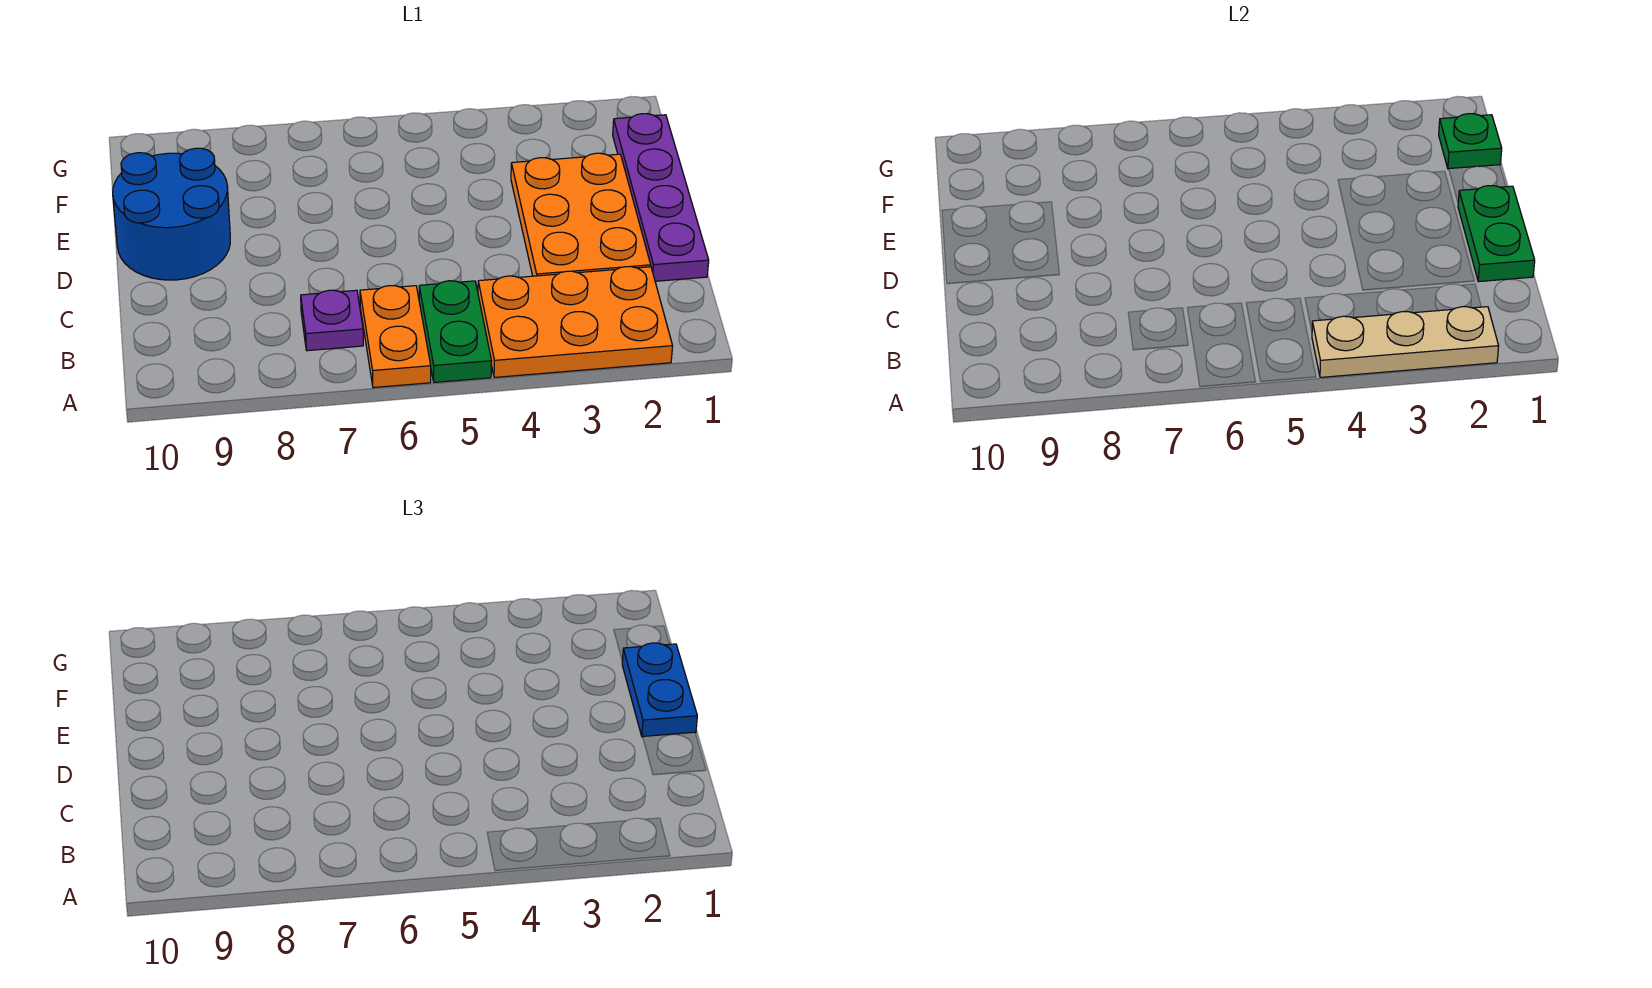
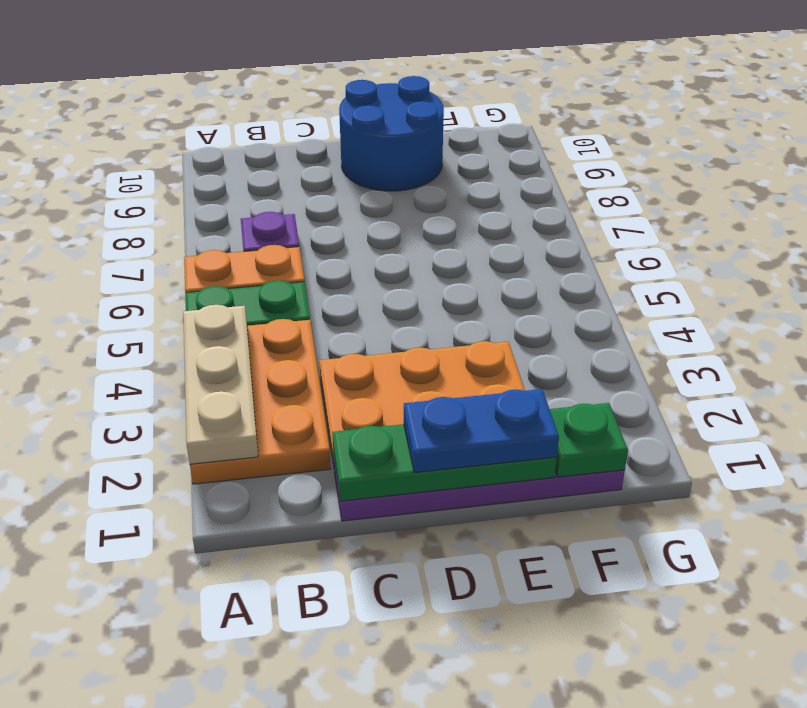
green plate C1:D1 level 2 -> green plate C1:E1 level 2

